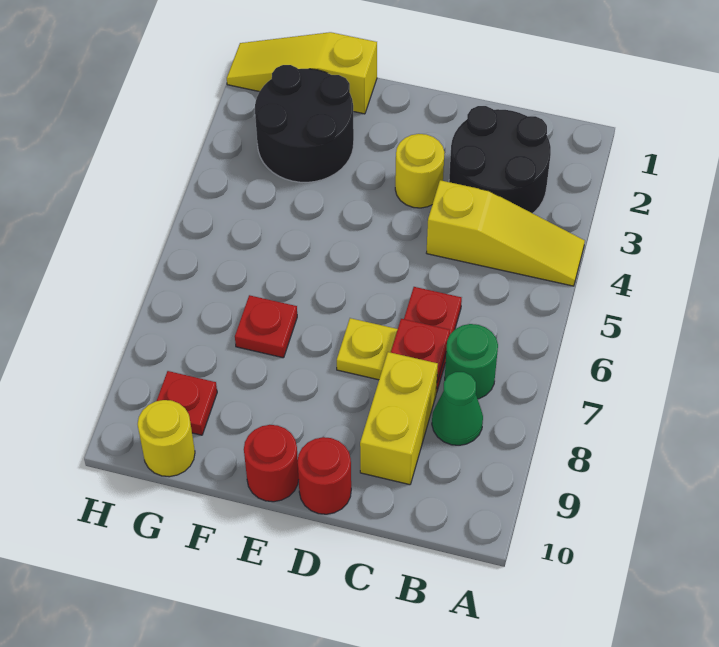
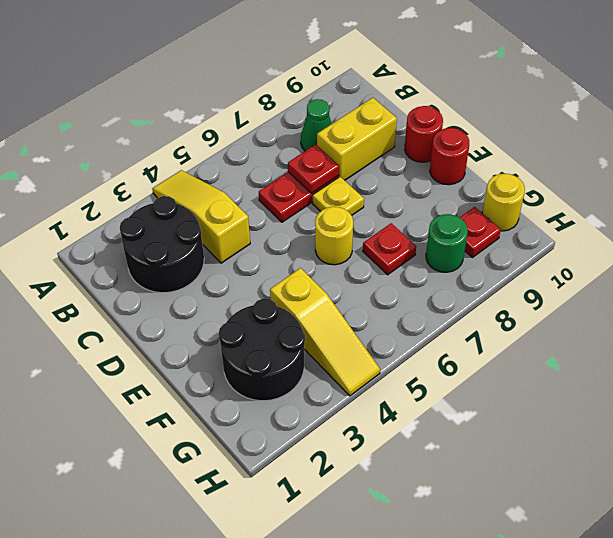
green round brick B7 level 1 -> green round brick G8 level 1
yellow round brick D3 level 1 -> yellow round brick E6 level 1
yellow slope F1:H1 level 1 top F -> yellow slope F4:H4 level 1 top F

